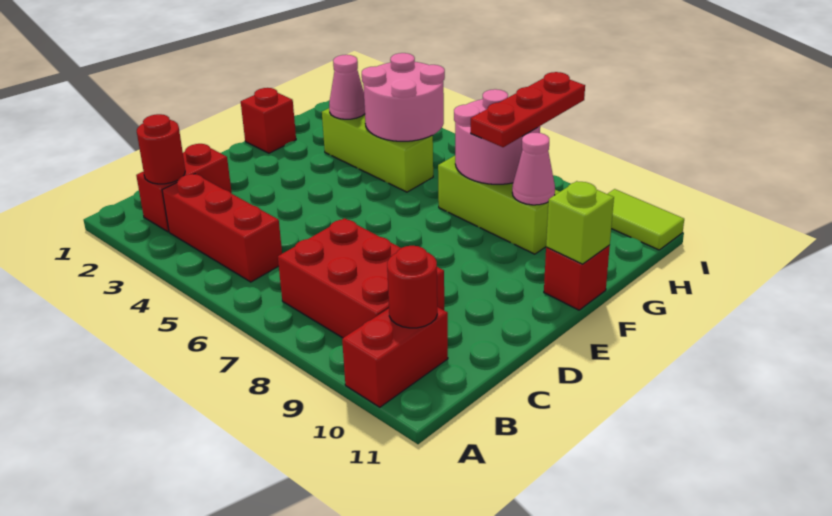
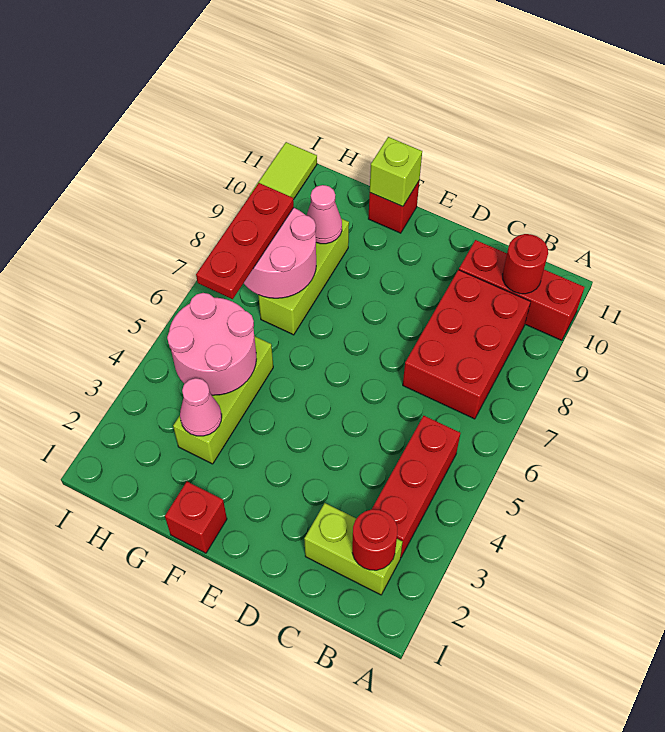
red brick A10:B10 level 1 -> red brick A10:C10 level 1
red brick B2:C2 level 1 -> lime brick B2:C2 level 1
red plate G8:I8 level 3 -> red plate H6:H8 level 3

